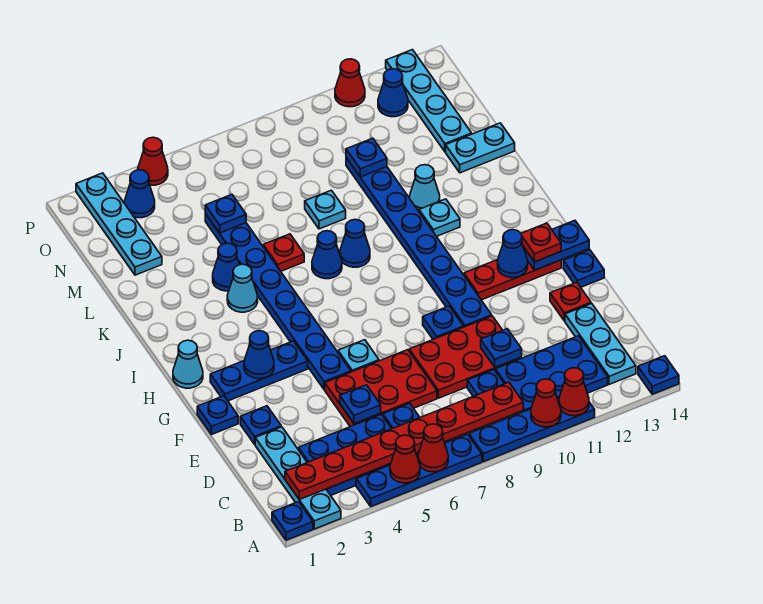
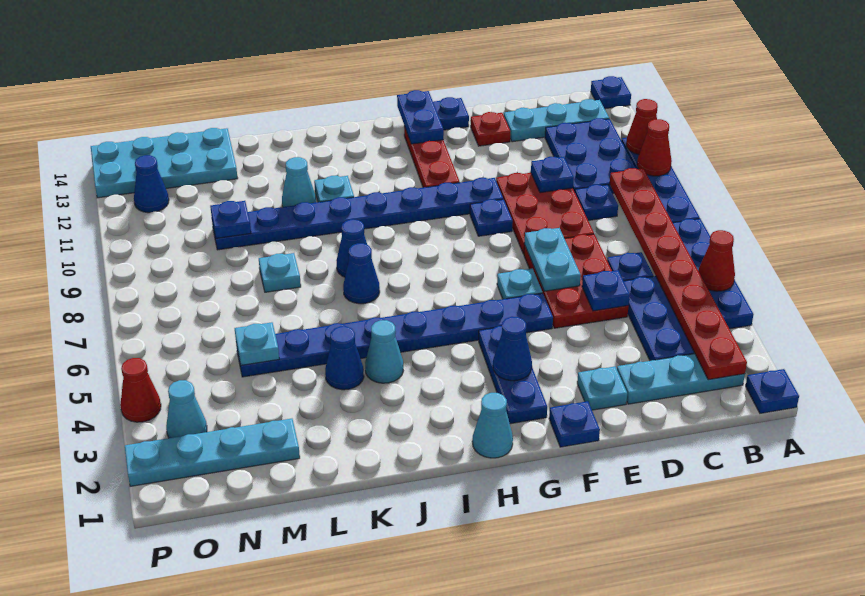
cyan plate A2:D2 level 1 -> cyan plate B2:D2 level 1
red cone A6 level 2 -> none
blue plate E2 level 1 -> cyan plate E2 level 1
blue cone G12 level 2 -> none
red plate G13 level 3 -> none
red plate K6 level 1 -> none
cyan plate L13:L14 level 1 -> cyan plate E6:E7 level 2
blue plate M5 level 2 -> cyan plate M5 level 2
cyan plate M13:P13 level 1 -> cyan plate M13:P14 level 1
blue cone O3 level 1 -> cyan cone O3 level 1
red cone P11 level 1 -> none

